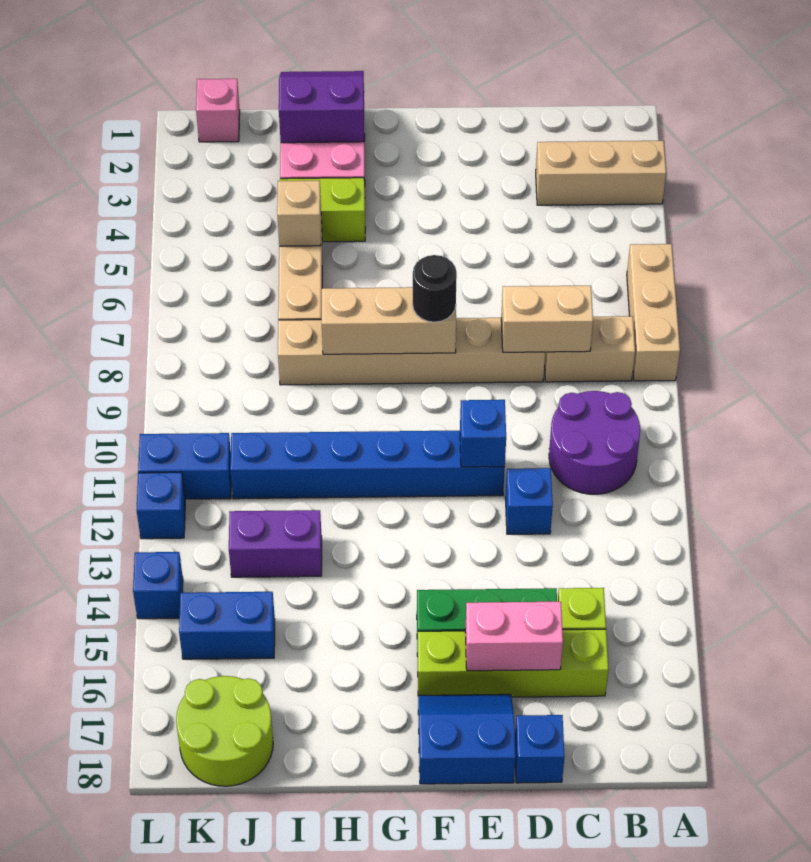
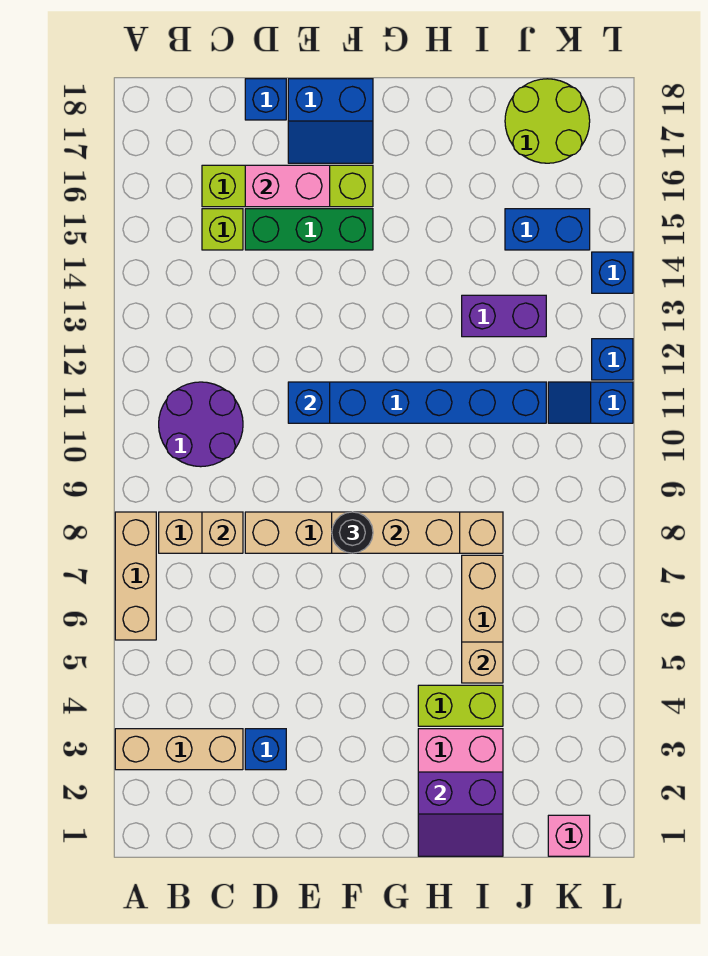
tan brick C8:D8 level 2 -> tan brick C8 level 2
blue brick D12 level 1 -> blue brick D3 level 1
blue brick K11:L11 level 1 -> blue slope K11:L11 level 1 top L

